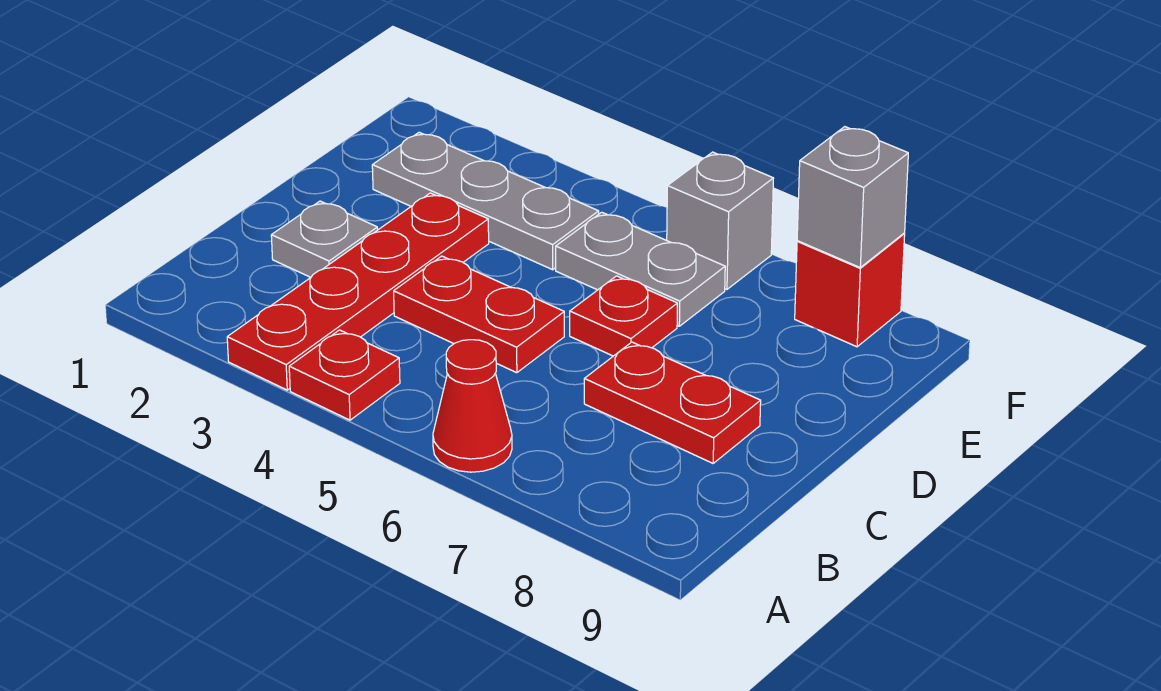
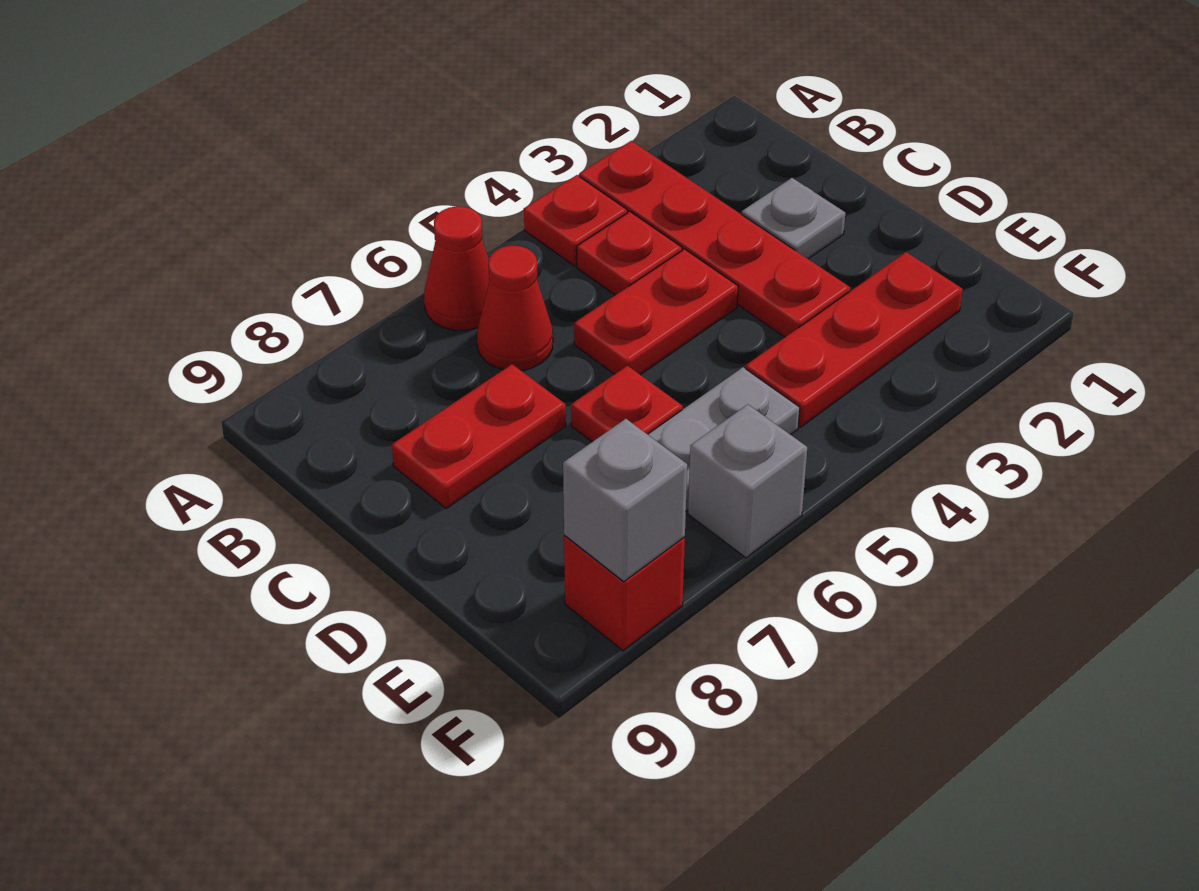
none -> red plate B4 level 1
none -> red cone B6 level 1
grey plate E2:E4 level 1 -> red plate E2:E4 level 1

